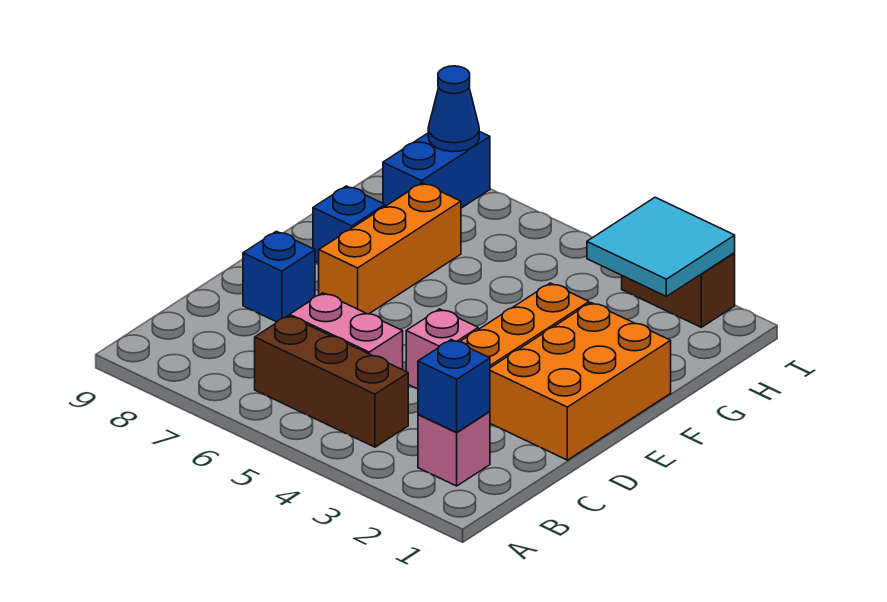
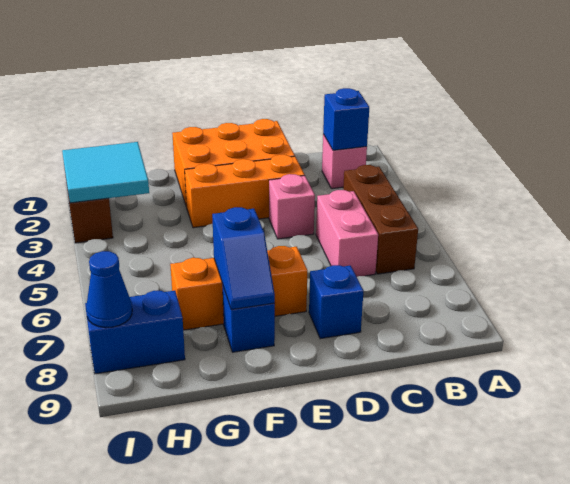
none -> blue slope F7:F8 level 2 top 7

